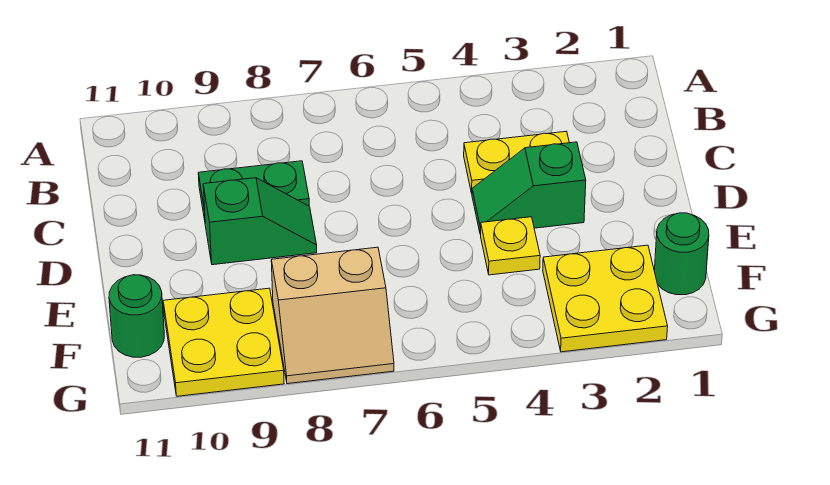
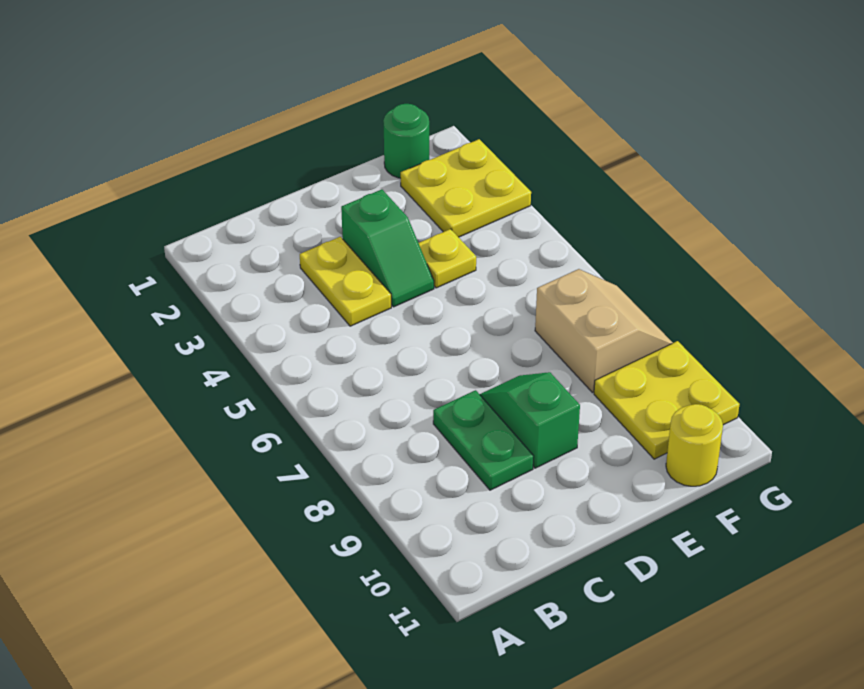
green round brick F11 level 1 -> yellow round brick F11 level 1

